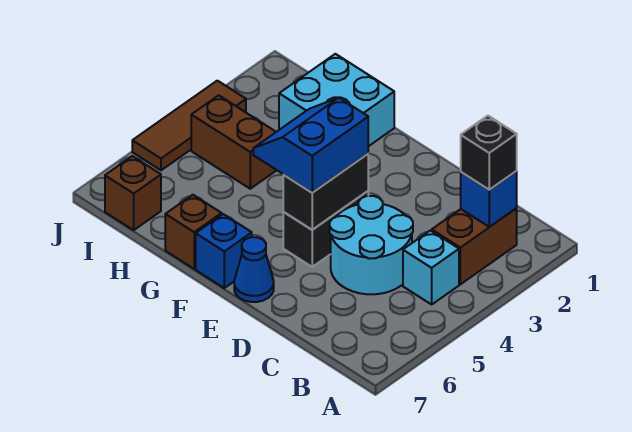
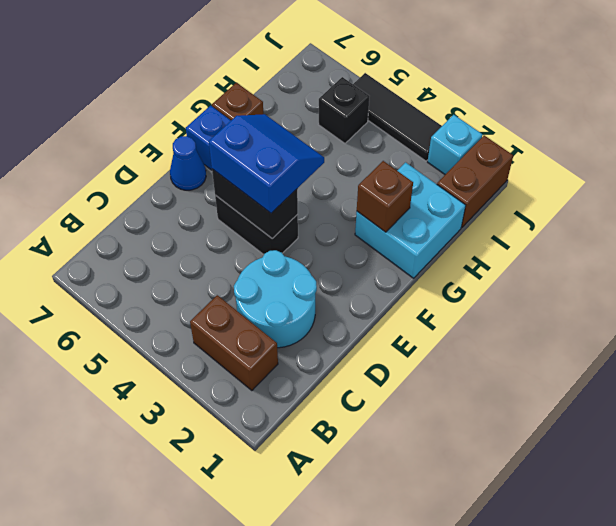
blue brick B2 level 2 -> none
black brick B2 level 3 -> black brick I5 level 1
cyan brick B4 level 1 -> cyan brick J2 level 1
cyan round brick C4:D5 level 1 -> cyan round brick C2:D3 level 1
brown brick H4:I4 level 1 -> brown brick I1:J1 level 1
brown brick I7 level 1 -> brown brick G2 level 2
brown tile J3:J5 level 1 -> black tile J3:J5 level 1

